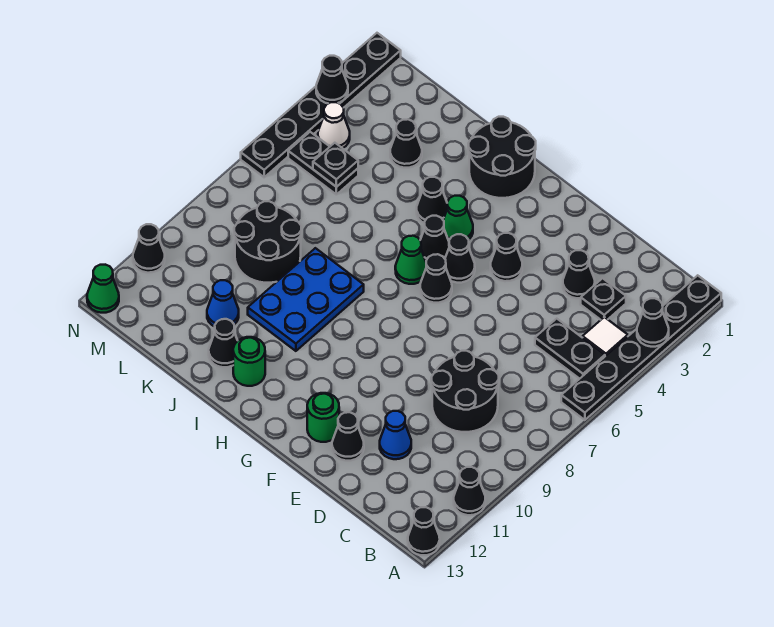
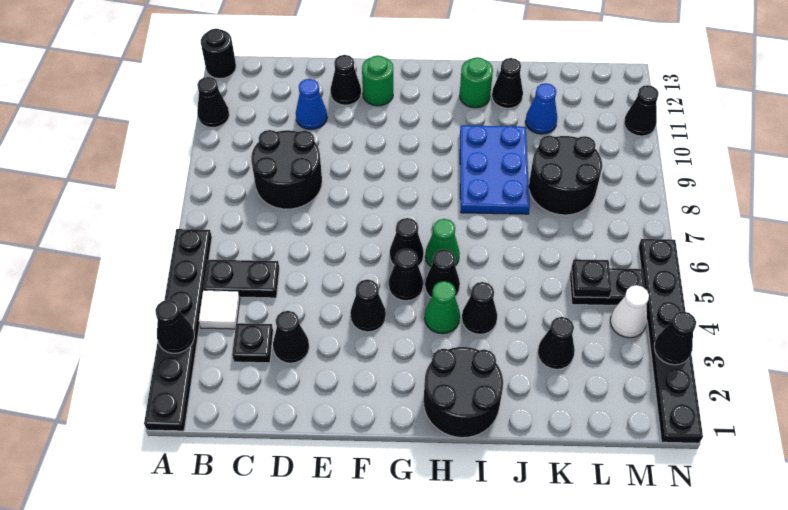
black cone A13 level 1 -> black round brick A13 level 1
green cone N13 level 1 -> none

